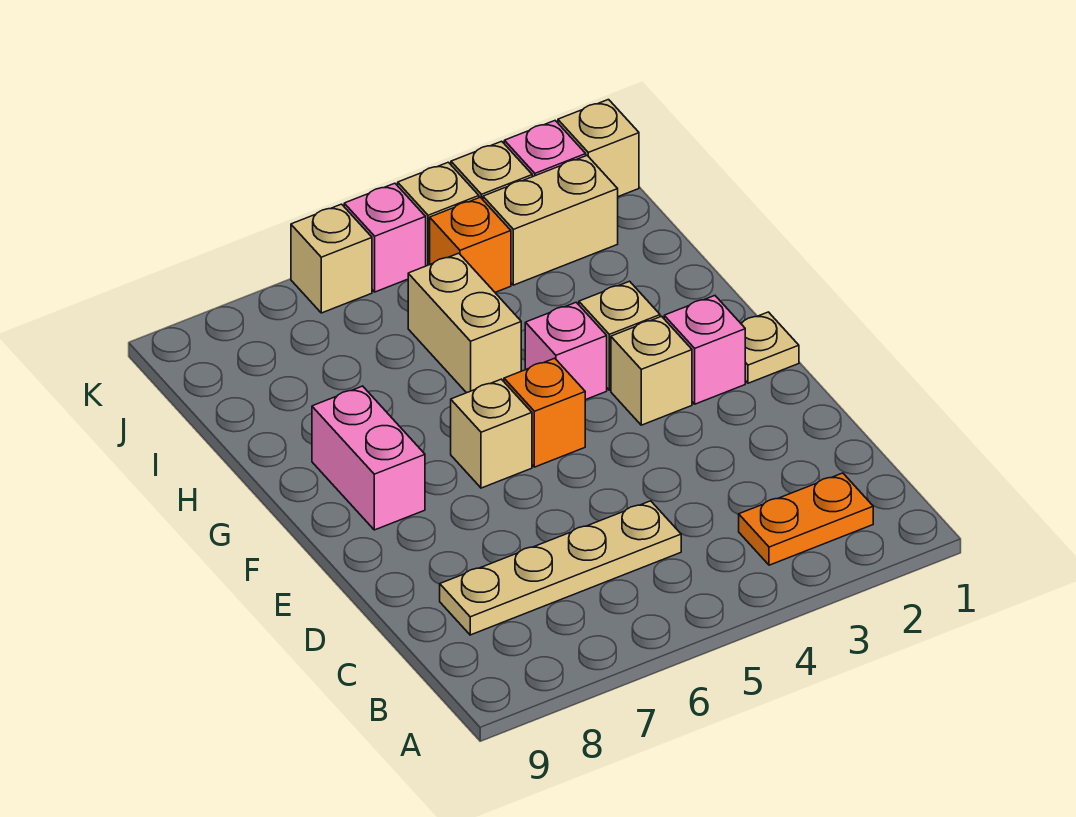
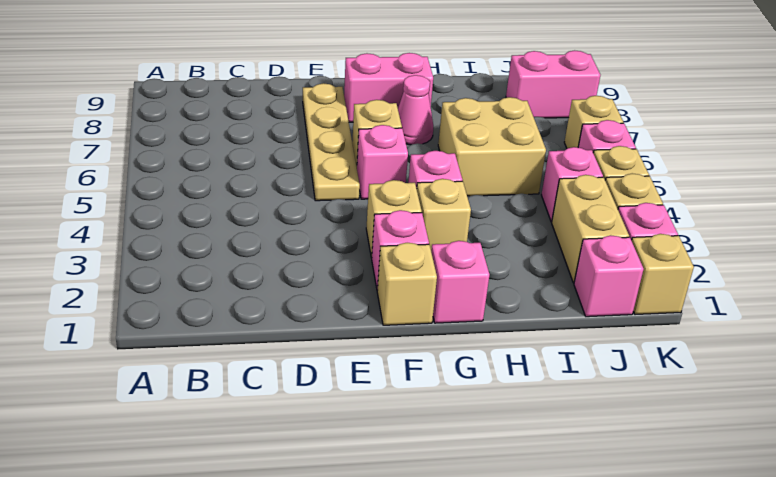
orange plate B2:B3 level 1 -> none
tan plate C5:C8 level 1 -> tan plate E5:E8 level 1
tan plate F1 level 1 -> tan brick F1 level 1
orange brick F5 level 1 -> pink brick F5 level 1
none -> pink brick G1 level 1
none -> pink cone G7 level 1
tan brick H5:I5 level 1 -> tan brick H5:I6 level 1
none -> pink brick J1 level 1
orange brick J4 level 1 -> pink brick J4 level 1
none -> pink brick J8:K8 level 1

